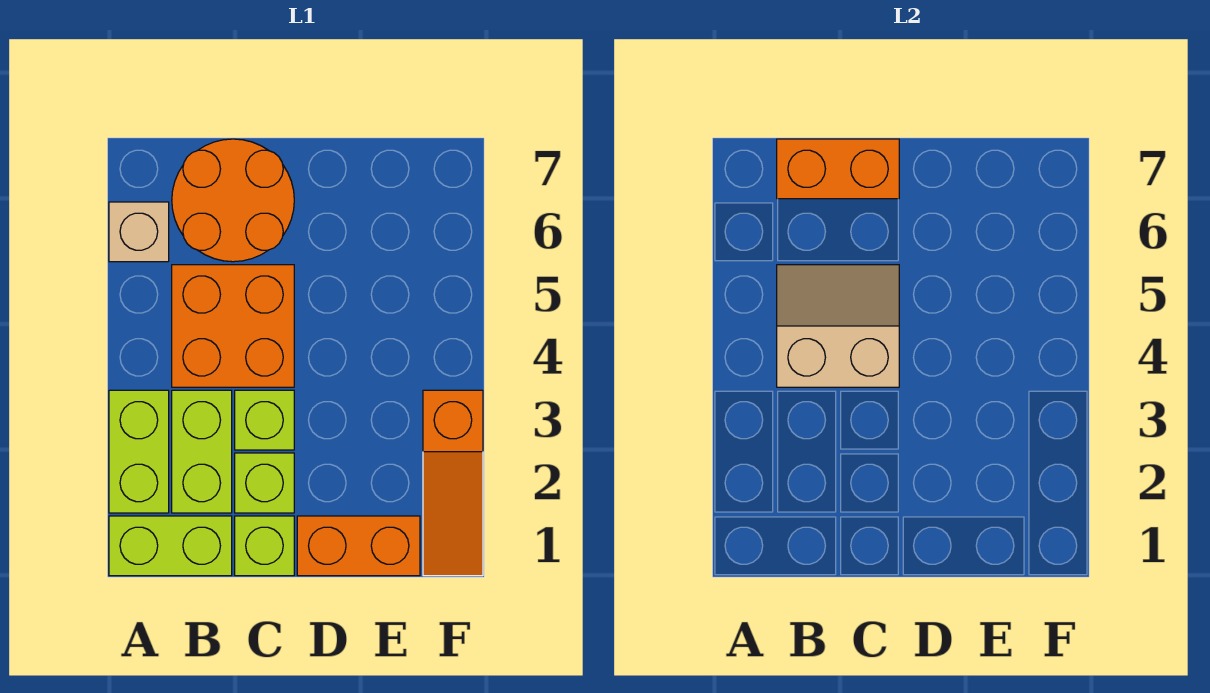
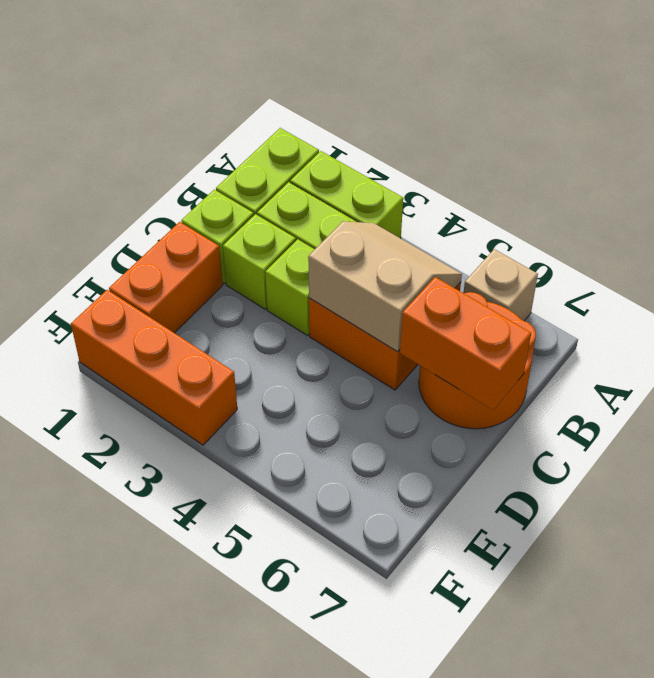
tan slope B4:C5 level 2 top 4 -> tan slope B4:C5 level 2 top C
orange brick B7:C7 level 2 -> orange brick C6:C7 level 2
orange slope F1:F3 level 1 top 3 -> orange brick F1:F3 level 1

